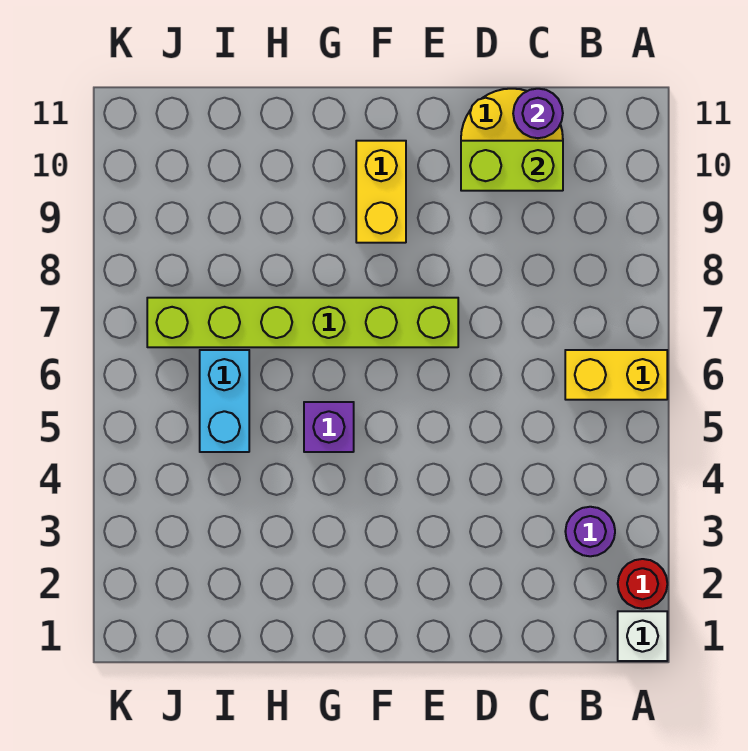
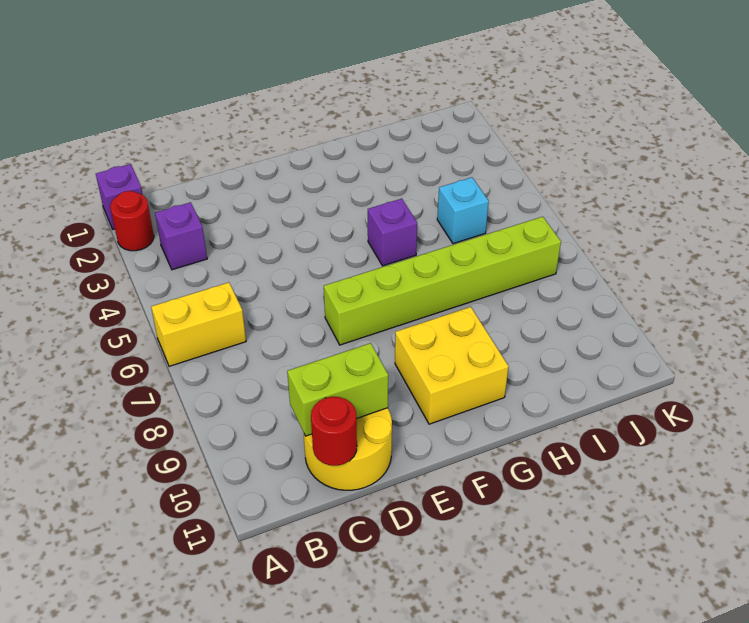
white brick A1 level 1 -> purple brick A1 level 1
purple round brick B3 level 1 -> purple brick B3 level 1
purple round brick C11 level 2 -> red round brick C11 level 2
yellow brick F9:F10 level 1 -> yellow brick F9:G10 level 1
cyan brick I5:I6 level 1 -> cyan brick I5 level 1

